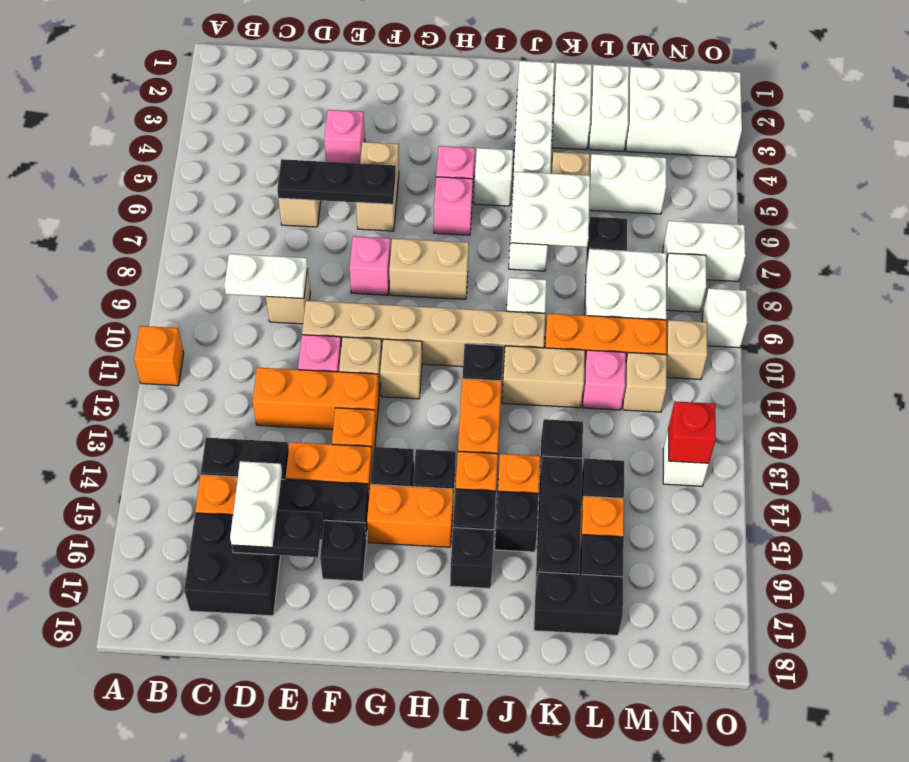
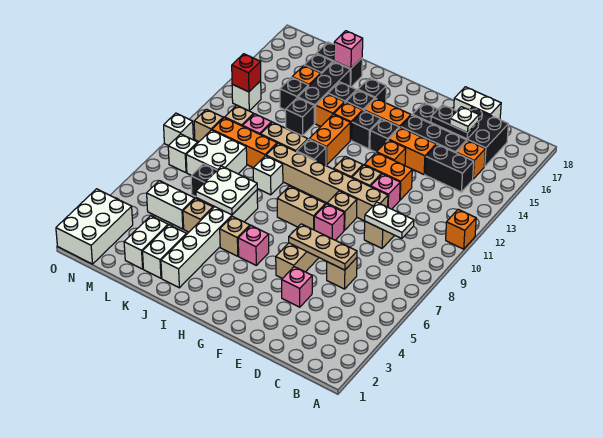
black plate D6:F6 level 2 -> tan plate D6:F6 level 2
orange brick D12:F12 level 1 -> orange brick E12:F12 level 1
white plate D15:D16 level 3 -> white plate D16 level 3
none -> tan brick F9 level 1
pink brick H6 level 1 -> pink brick K17 level 2
white brick I5 level 1 -> tan brick I5 level 1
white brick M2:O3 level 1 -> white brick N1:O3 level 1
white brick N7:O7 level 1 -> white brick D18:E18 level 1

